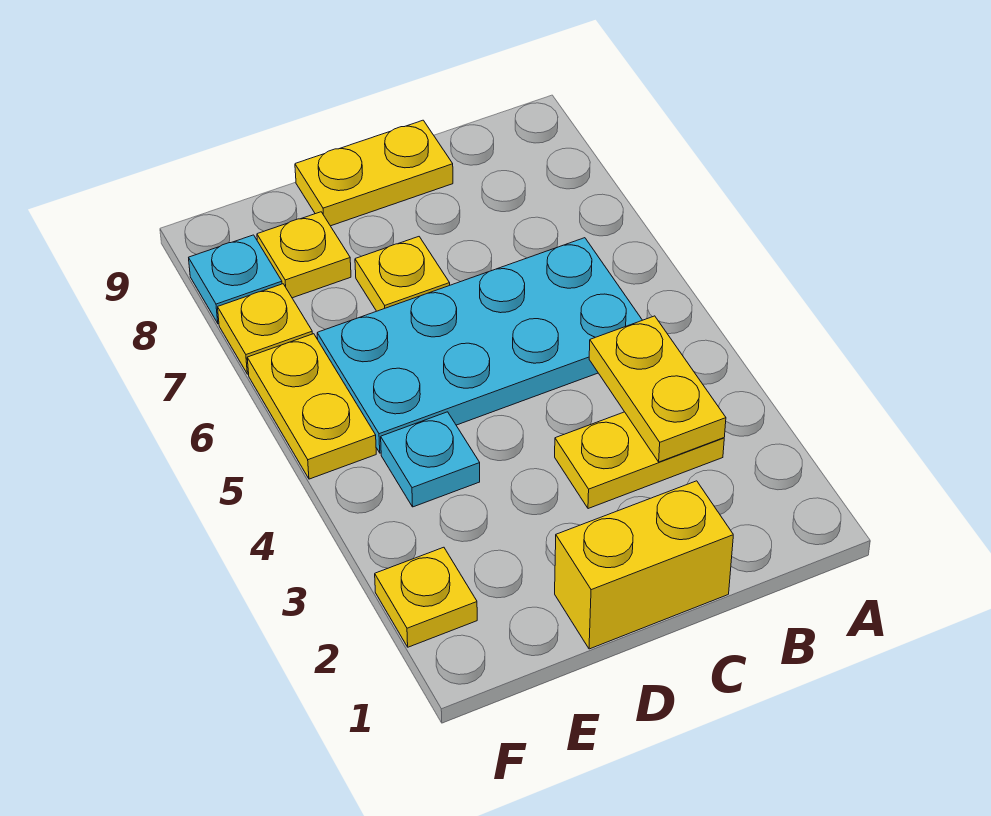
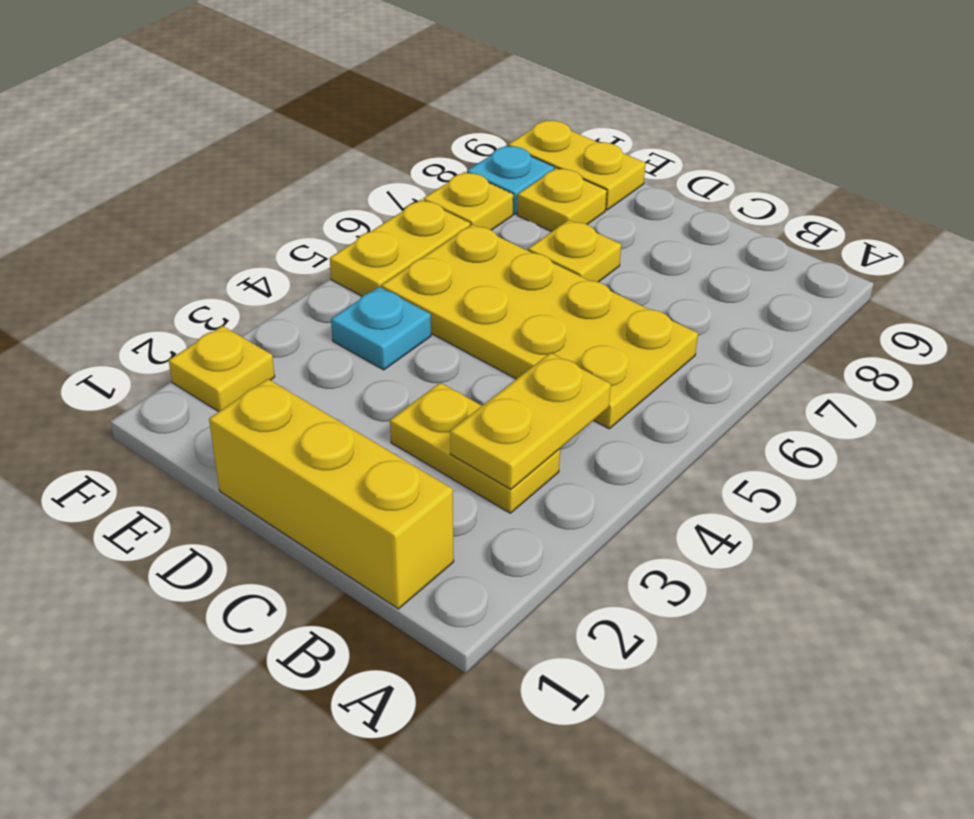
cyan plate B5:E6 level 1 -> yellow plate B5:E6 level 1
yellow brick C1:D1 level 1 -> yellow brick B1:D1 level 1
yellow plate C9:D9 level 1 -> yellow plate E9:F9 level 1

